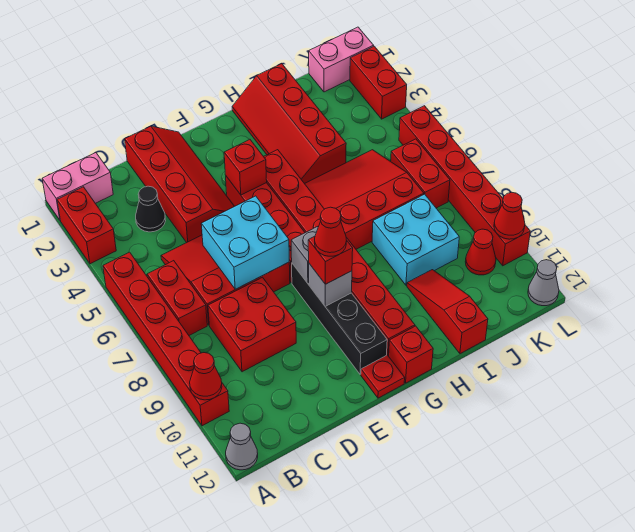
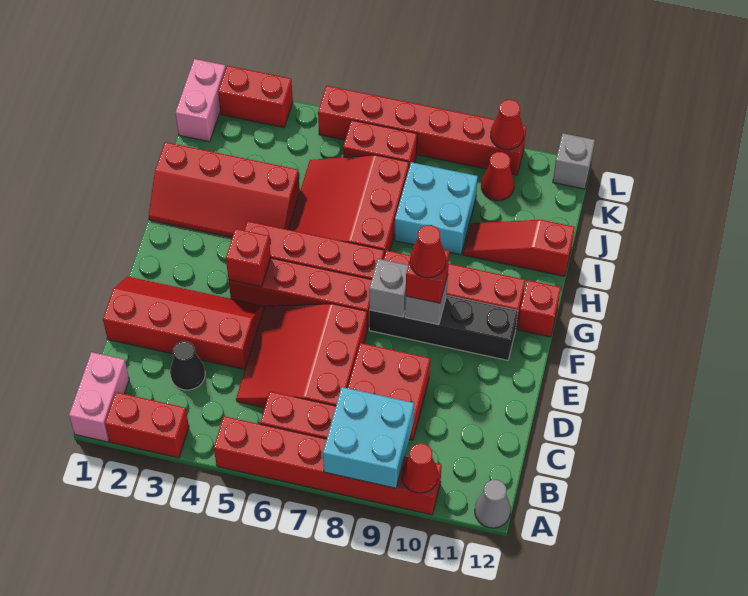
cyan brick D6:E7 level 2 -> cyan brick A8:B9 level 2
red plate F12 level 1 -> none
grey cone L12 level 1 -> grey brick L12 level 1

